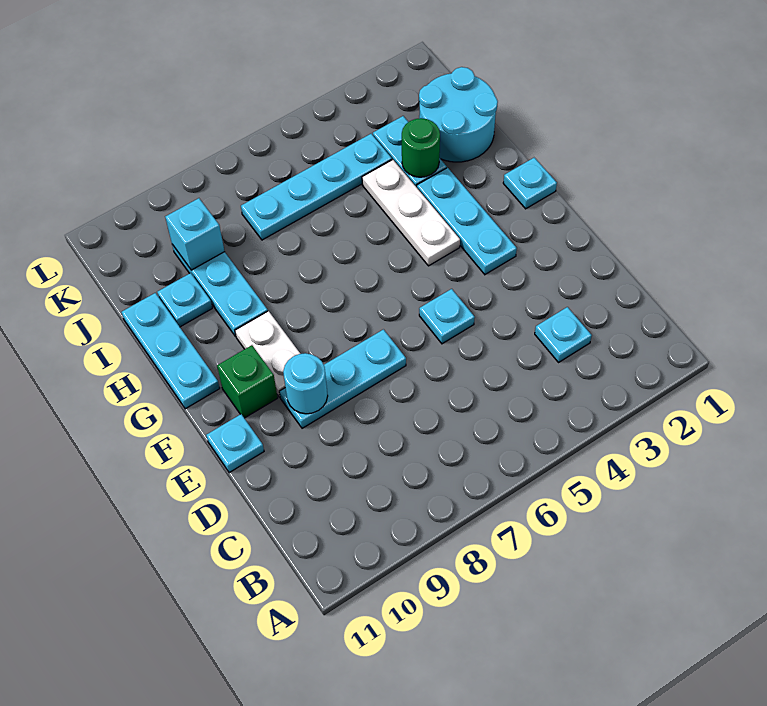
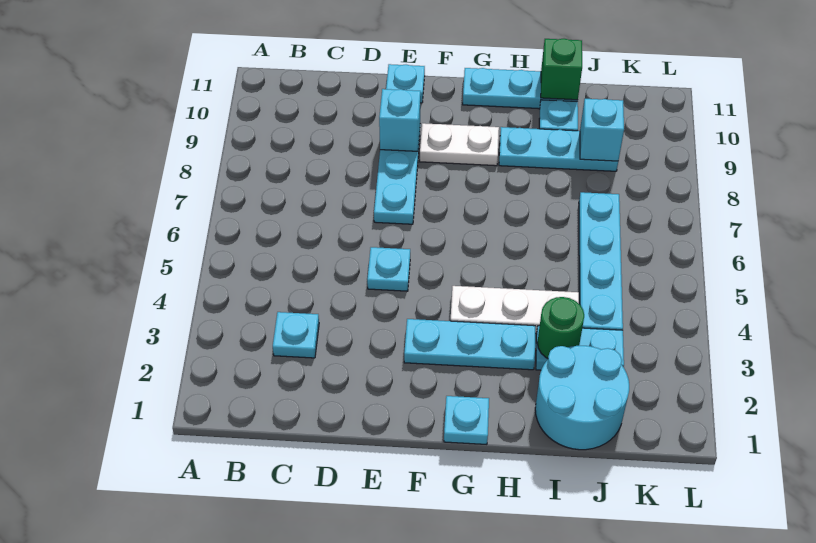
cyan round brick E9 level 2 -> cyan brick E9 level 2
green brick F10 level 1 -> green brick I11 level 2

